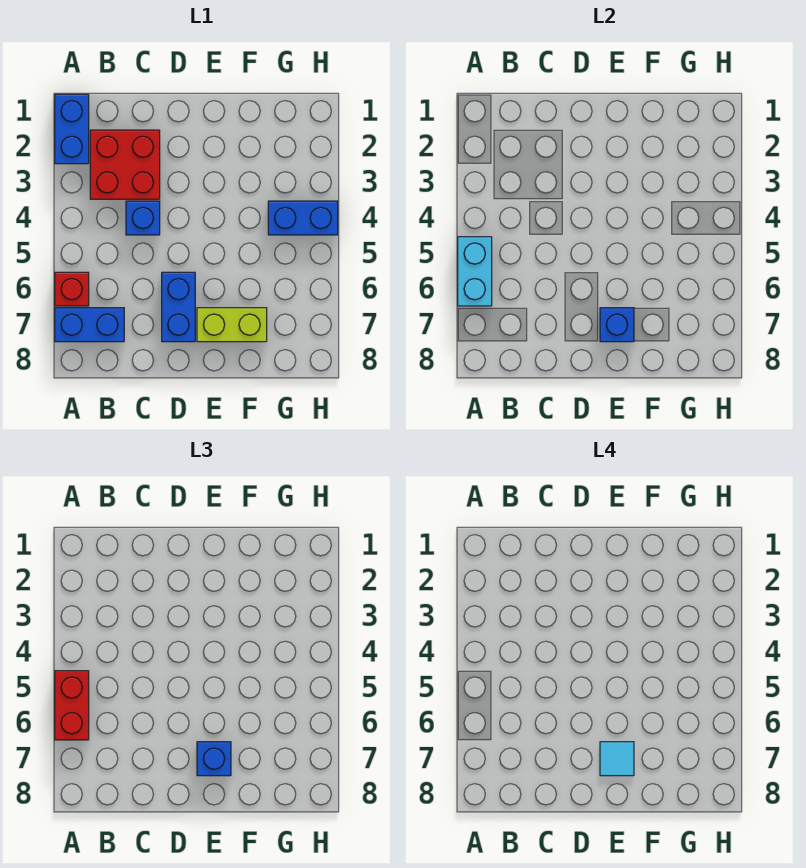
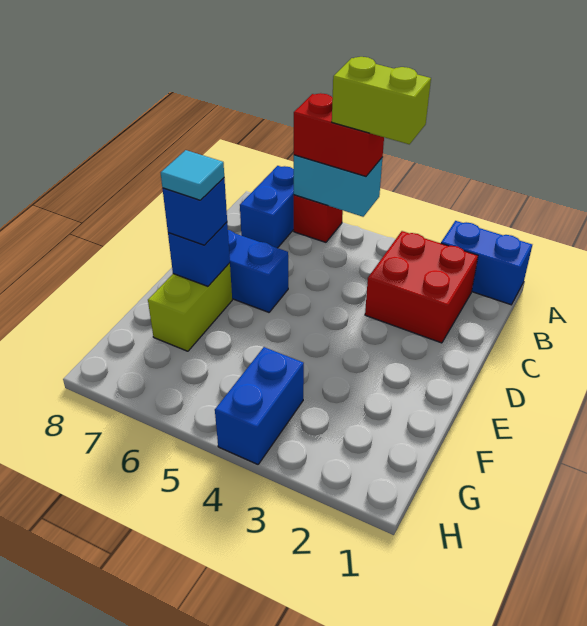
none -> lime brick A4:A5 level 4
blue brick C4 level 1 -> none

